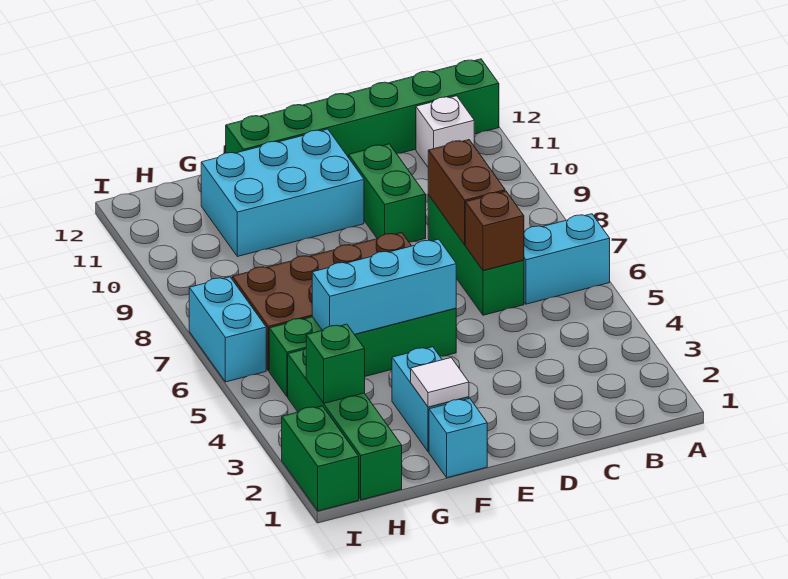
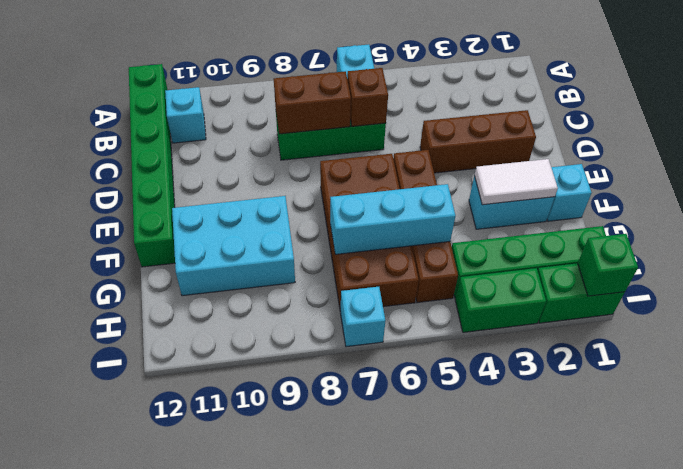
white brick B11 level 1 -> cyan brick B11 level 1
none -> brown brick D2:D4 level 1
green brick D9:D10 level 1 -> green brick I3:I4 level 1
green brick E5:H5 level 1 -> brown brick E5:H5 level 1
cyan brick E5:G5 level 2 -> cyan brick G5:G7 level 2
cyan brick E10:G11 level 1 -> cyan brick F9:G11 level 1
white tile F2 level 2 -> white tile F2:F3 level 2
green brick H3 level 2 -> green brick I1 level 2
cyan brick I6:I7 level 1 -> cyan brick I7 level 1

